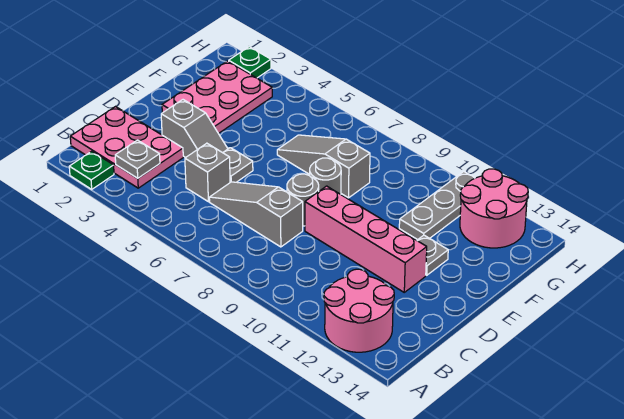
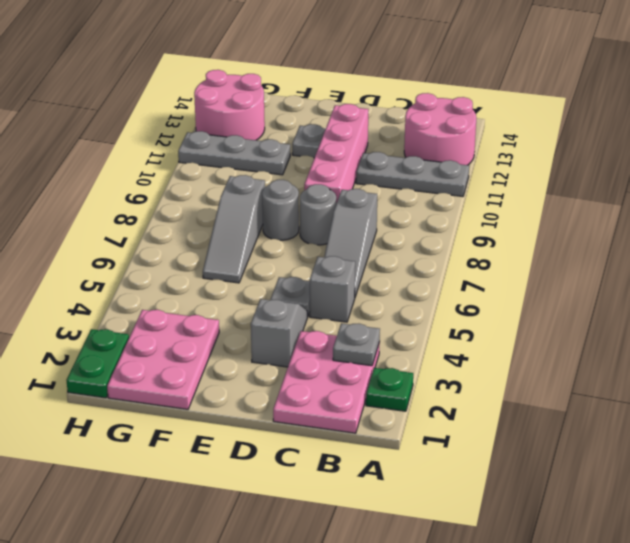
none -> grey plate A11:C11 level 1
pink plate E2:G3 level 1 -> pink plate F1:G3 level 1
green plate H2 level 1 -> green plate H1:H2 level 1

